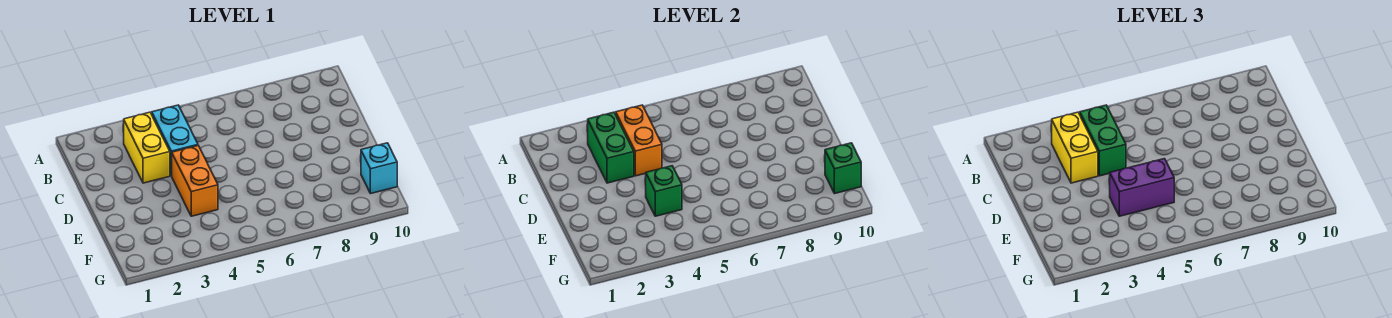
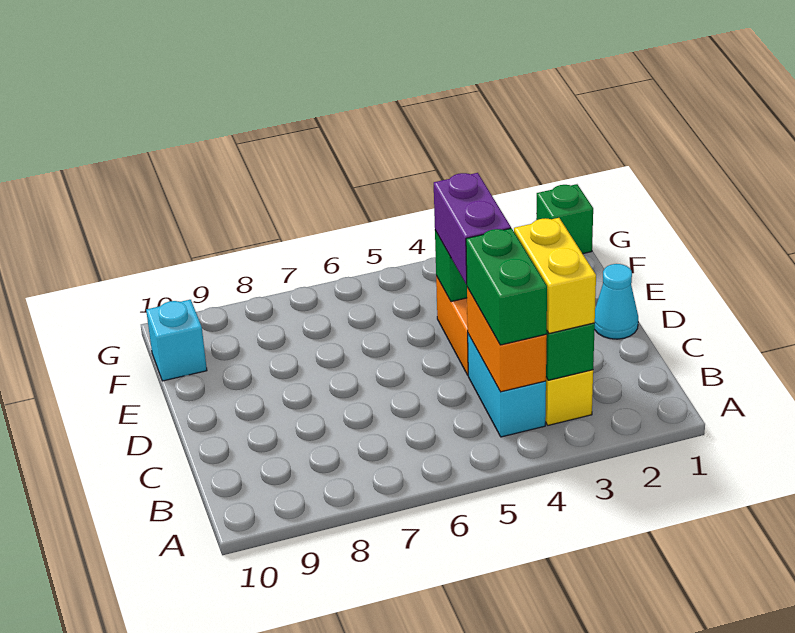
none -> cyan cone D1 level 1
purple brick E4:E5 level 3 -> purple brick D4:E4 level 3
green brick F10 level 2 -> green brick G1 level 1

